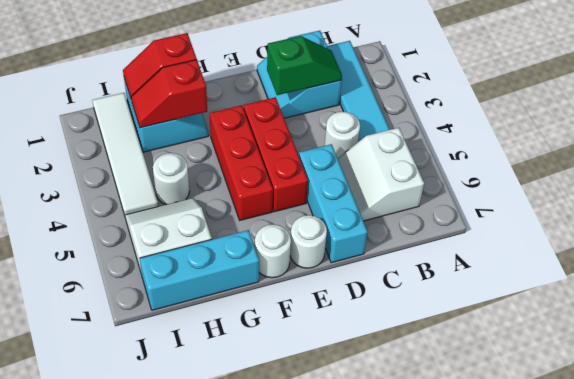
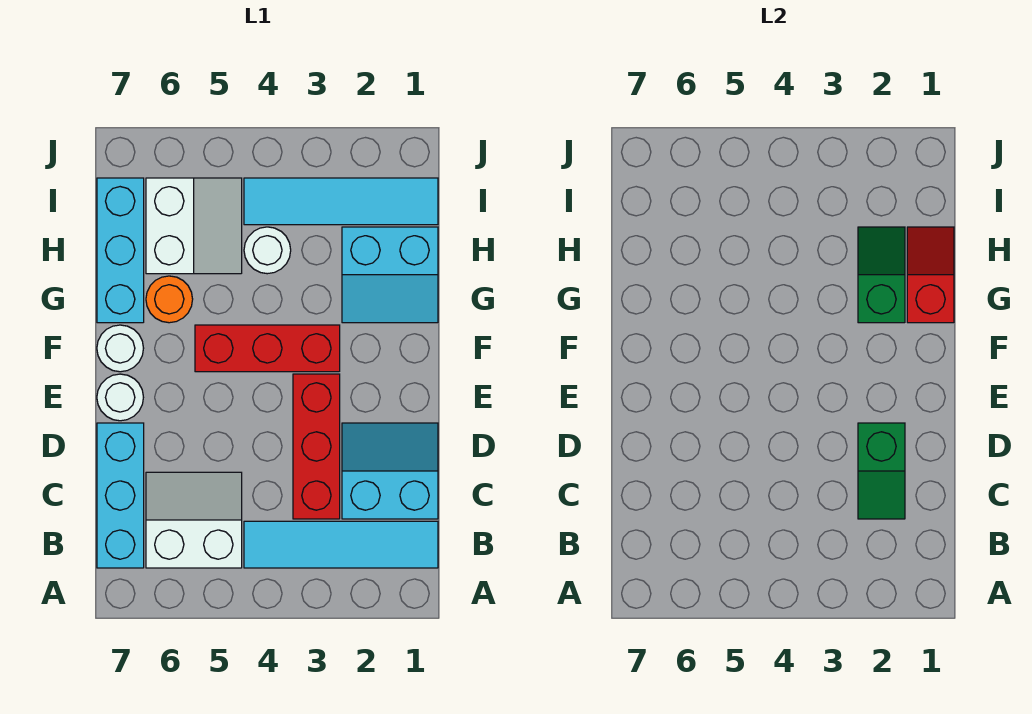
white round brick C4 level 1 -> none
cyan brick D5:D7 level 1 -> cyan brick B7:D7 level 1
red brick E3:E5 level 1 -> red brick C3:E3 level 1
red slope G2:H2 level 2 top G -> green slope G2:H2 level 2 top G
none -> orange round brick G6 level 1
white tile I1:I4 level 1 -> cyan tile I1:I4 level 1

